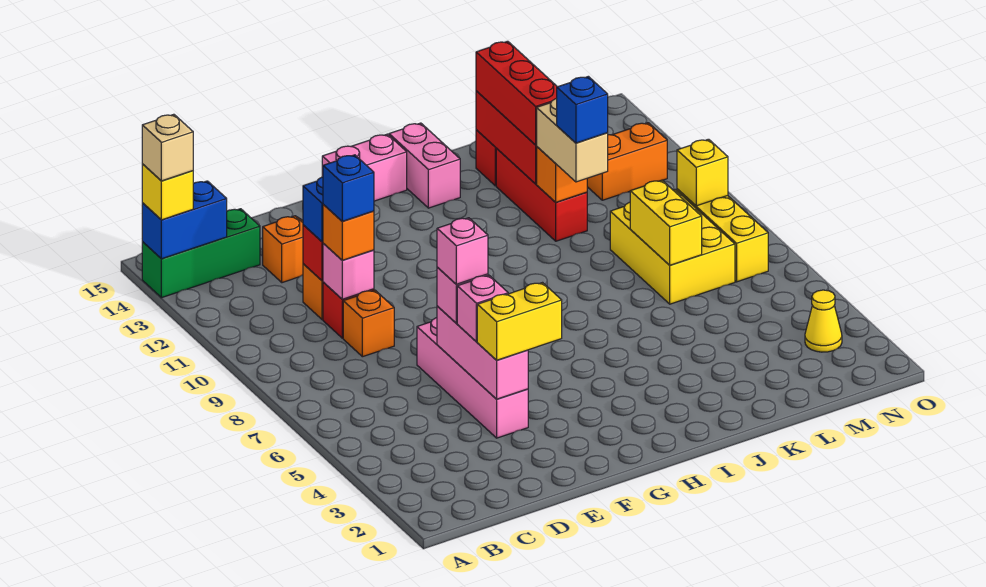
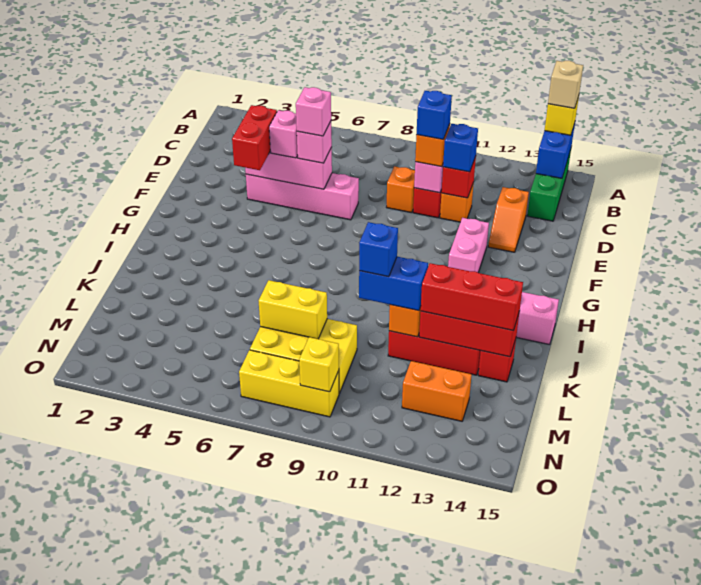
yellow brick E4:F4 level 3 -> red brick E4:F4 level 3
pink brick G15:H15 level 1 -> pink brick F12:G12 level 1
tan brick K10:K11 level 3 -> blue brick K10:K11 level 3
orange brick M12:N12 level 1 -> orange brick M12:M13 level 1
yellow cone N3 level 1 -> none

